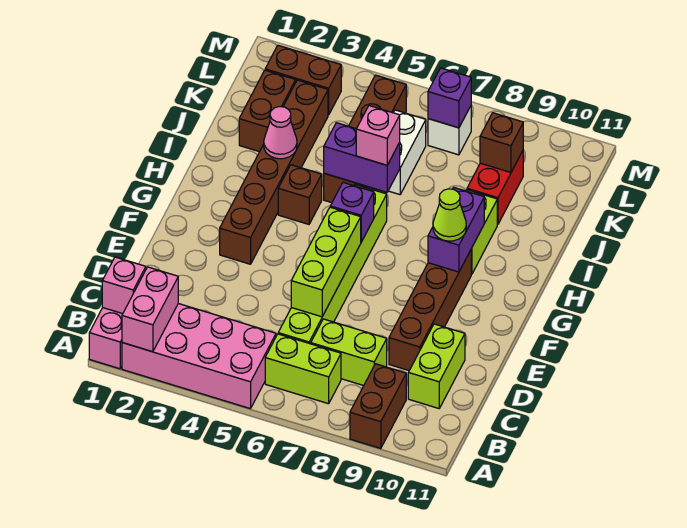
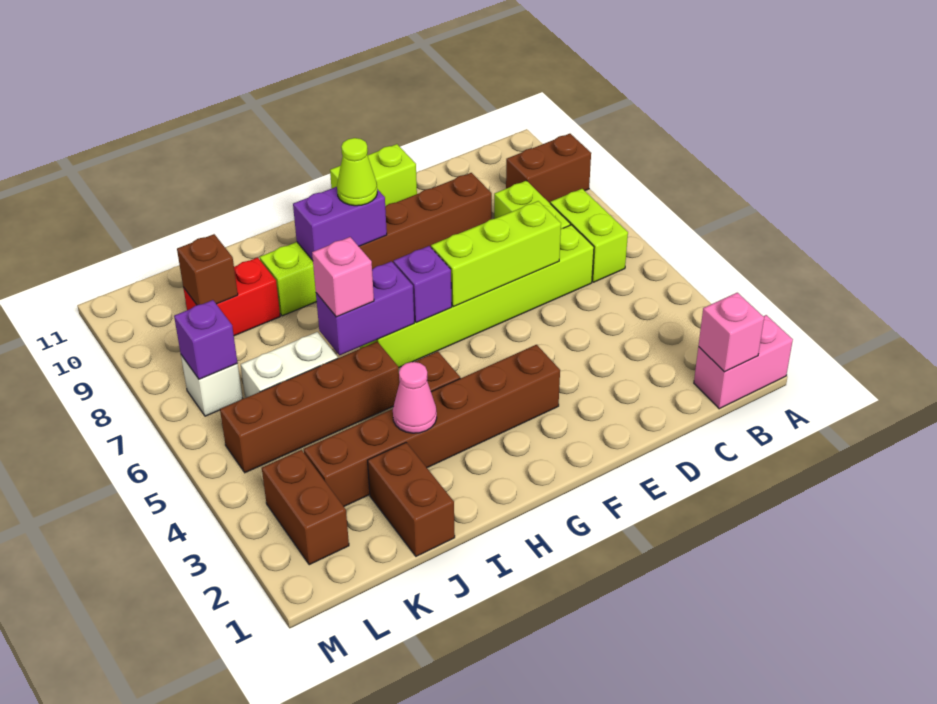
pink brick A2:B5 level 1 -> none
pink brick A2:B2 level 2 -> none
lime brick C10:D10 level 1 -> lime brick E11:F11 level 1
purple brick I5:I6 level 2 -> purple brick H6:I6 level 2
brown brick J2:K2 level 1 -> brown brick J1:J2 level 1

